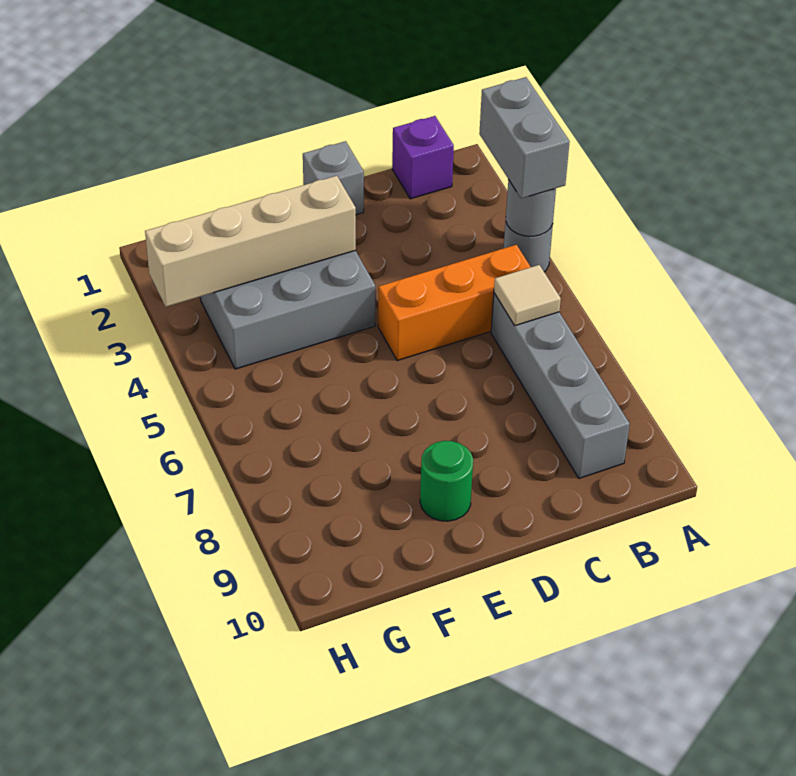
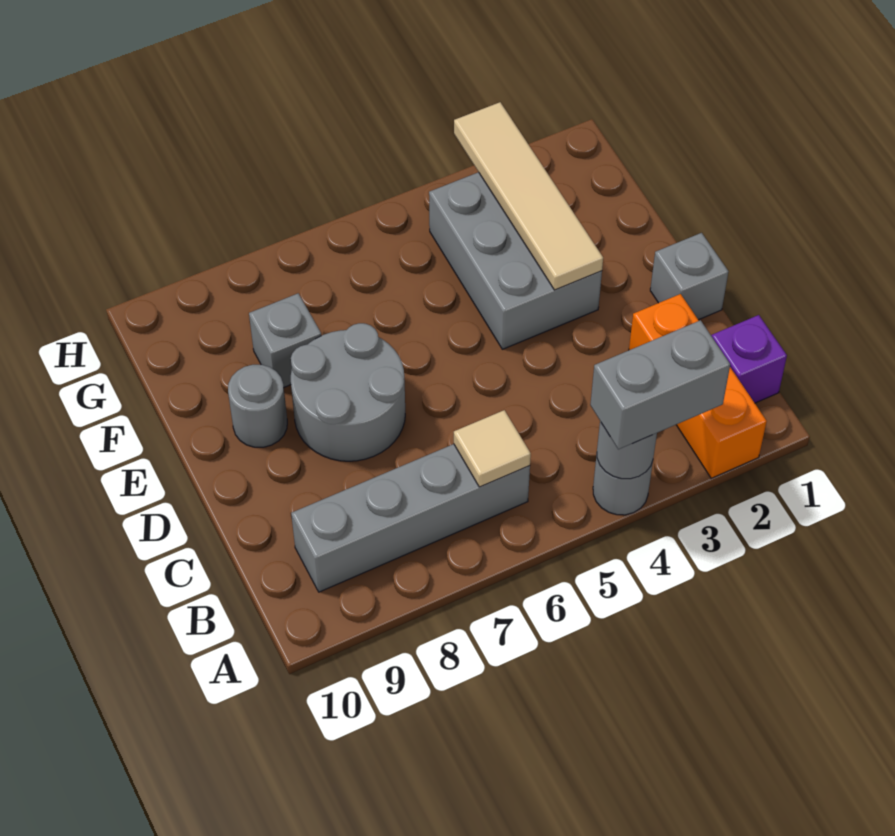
orange brick B5:D5 level 1 -> orange brick A2:C2 level 1
none -> grey round brick D7:E8 level 1
tan brick E3:H3 level 2 -> tan tile E3:H3 level 2
green round brick E9 level 1 -> grey round brick E9 level 1
none -> grey brick F8 level 1

